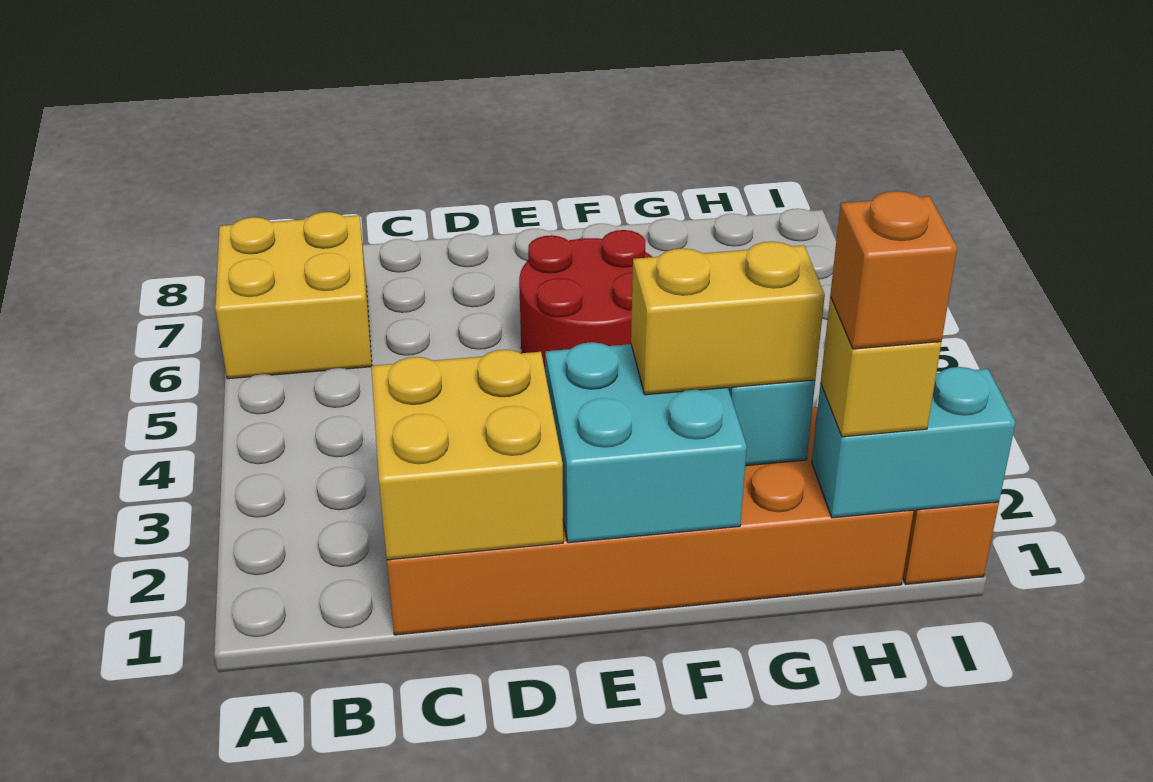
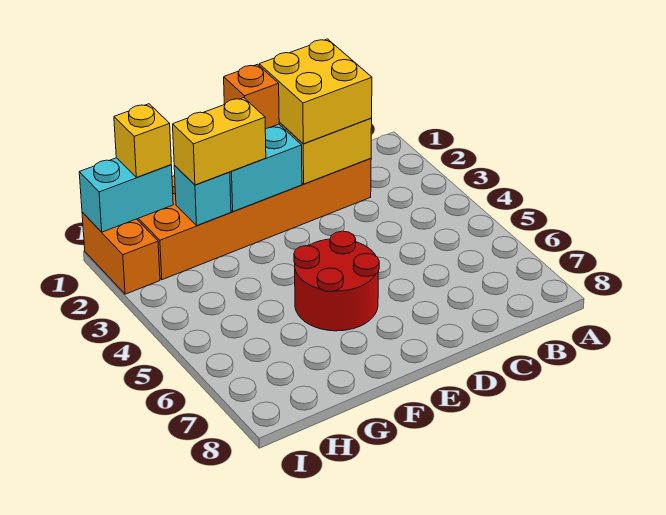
yellow brick A6:B7 level 1 -> yellow brick C1:D2 level 3
orange brick H1 level 4 -> orange brick E1 level 3

